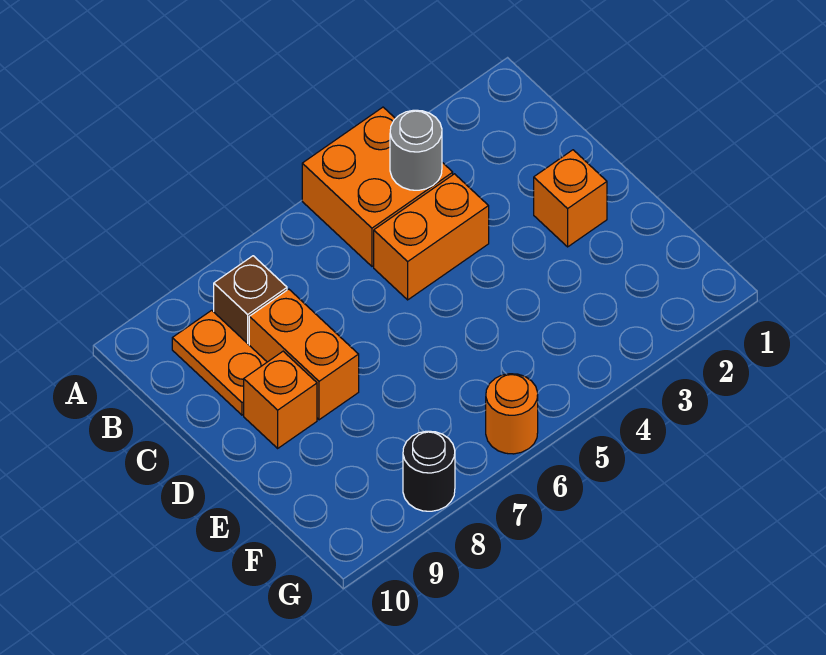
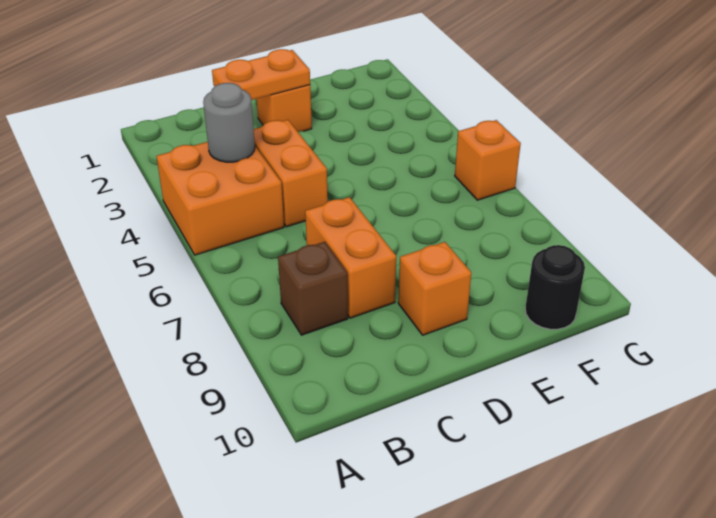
orange plate B9:C9 level 1 -> orange plate C2:D2 level 2
orange brick C8:D8 level 1 -> orange brick C7:C8 level 1
orange round brick G6 level 1 -> orange brick G6 level 1
black round brick G8 level 1 -> black round brick F10 level 1

